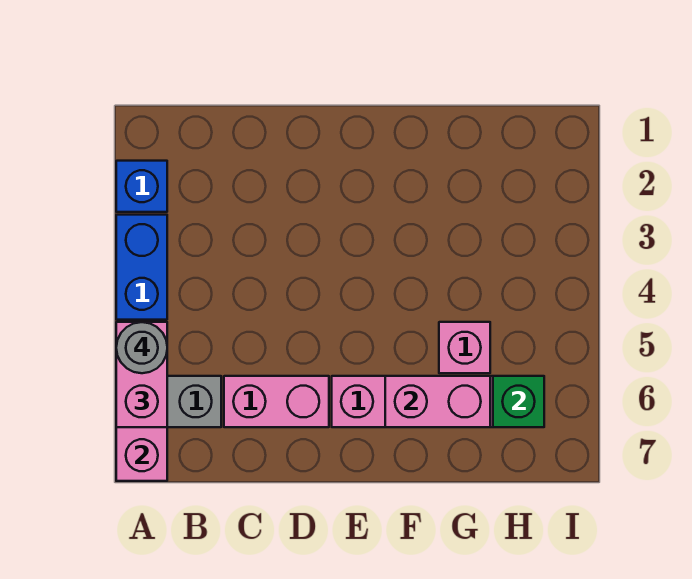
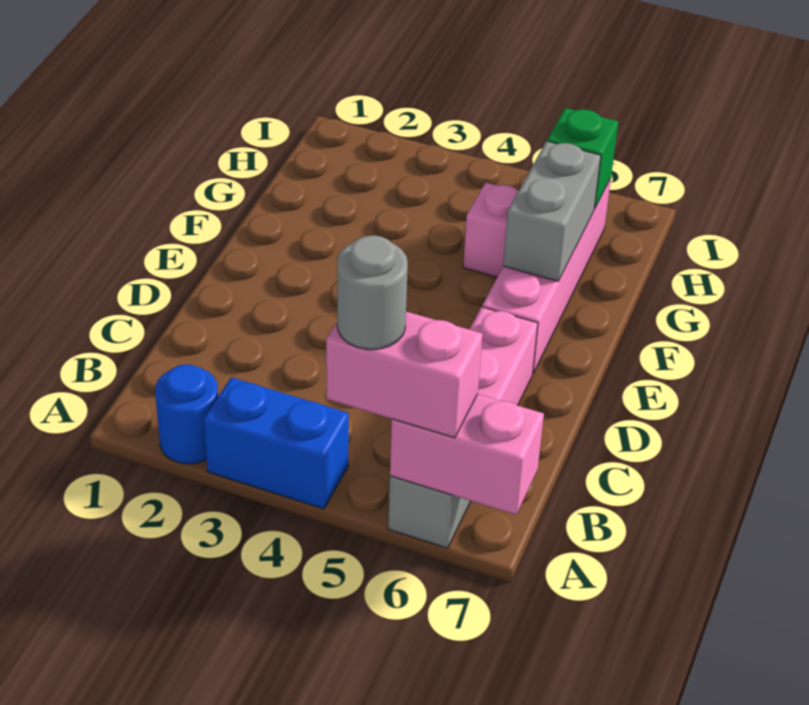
blue brick A2 level 1 -> blue round brick A2 level 1
pink brick F6:G6 level 2 -> grey brick F6:G6 level 2

